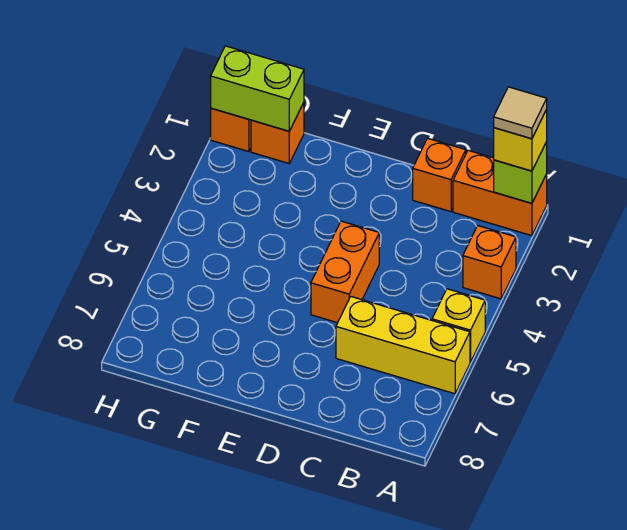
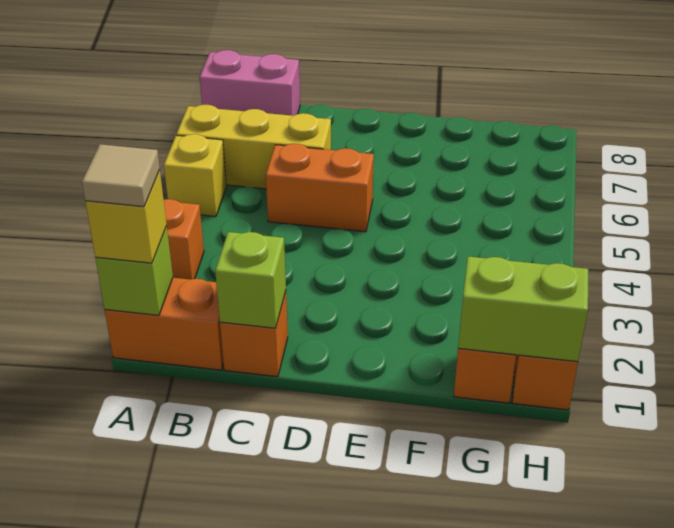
none -> pink brick A8:B8 level 1
none -> lime brick C1 level 2
orange brick D4:D5 level 1 -> orange brick C5:D5 level 1

